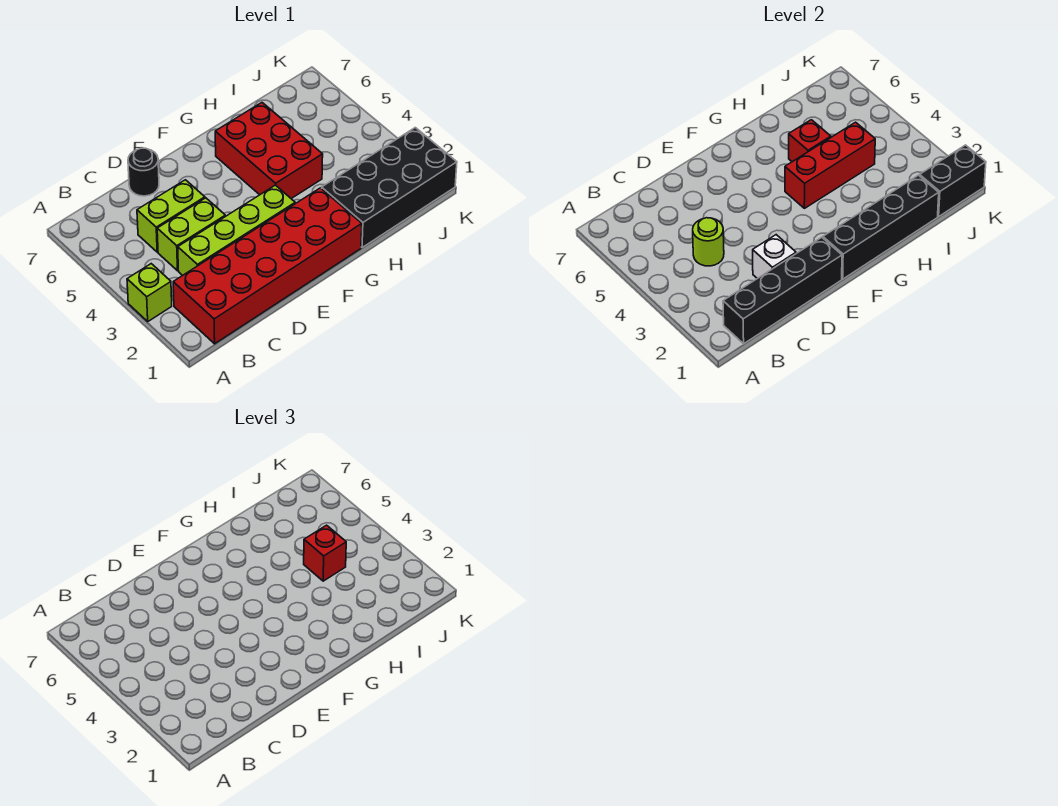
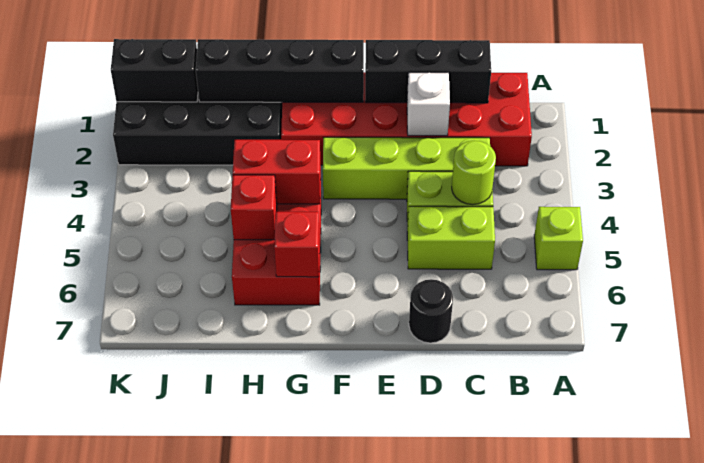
lime brick A3 level 1 -> lime brick A5 level 1
black brick B1:E1 level 2 -> black brick C1:E1 level 2
red brick G4:I4 level 2 -> red brick G4:H4 level 2
red brick I4 level 3 -> red brick G6 level 2

